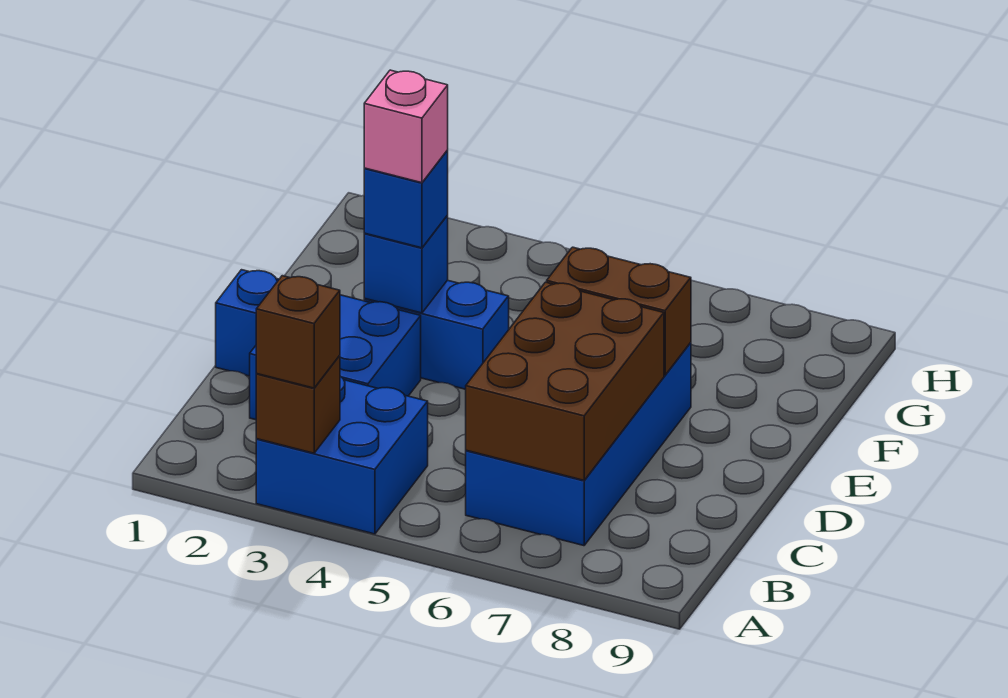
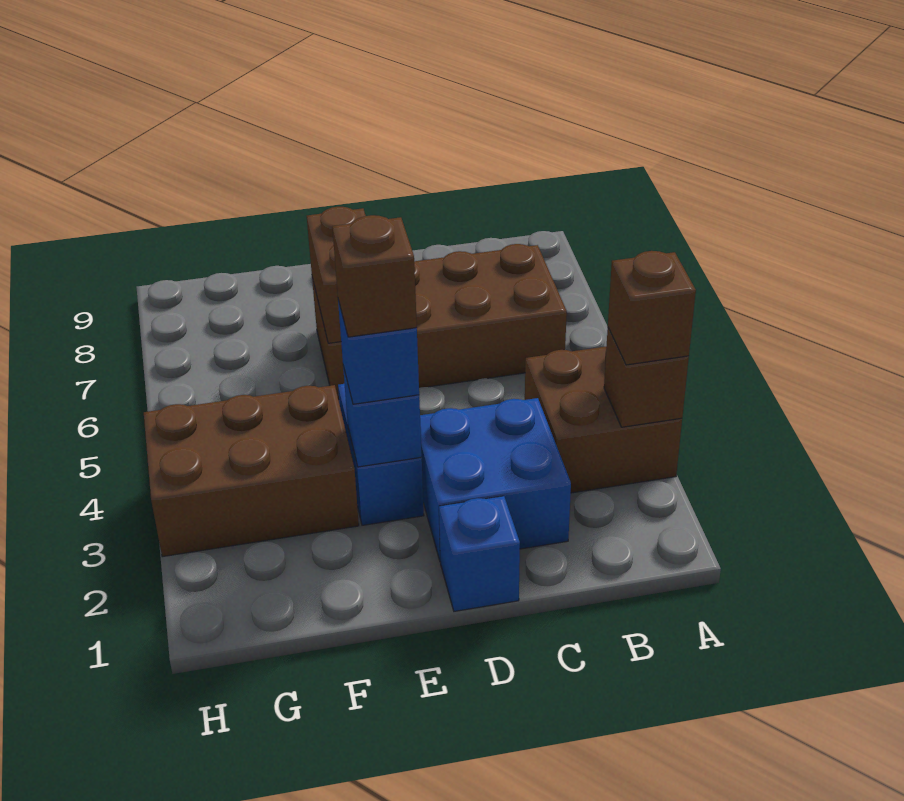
blue brick A3:B4 level 1 -> brown brick A3:B4 level 1
blue brick B6:E7 level 1 -> brown brick B6:E7 level 1
brown brick B6:D7 level 2 -> brown brick F3:H4 level 1
pink brick E3 level 4 -> brown brick E3 level 4

